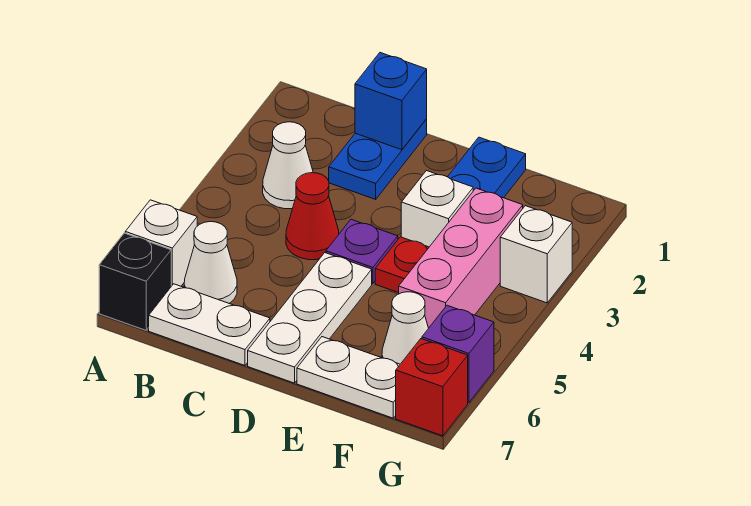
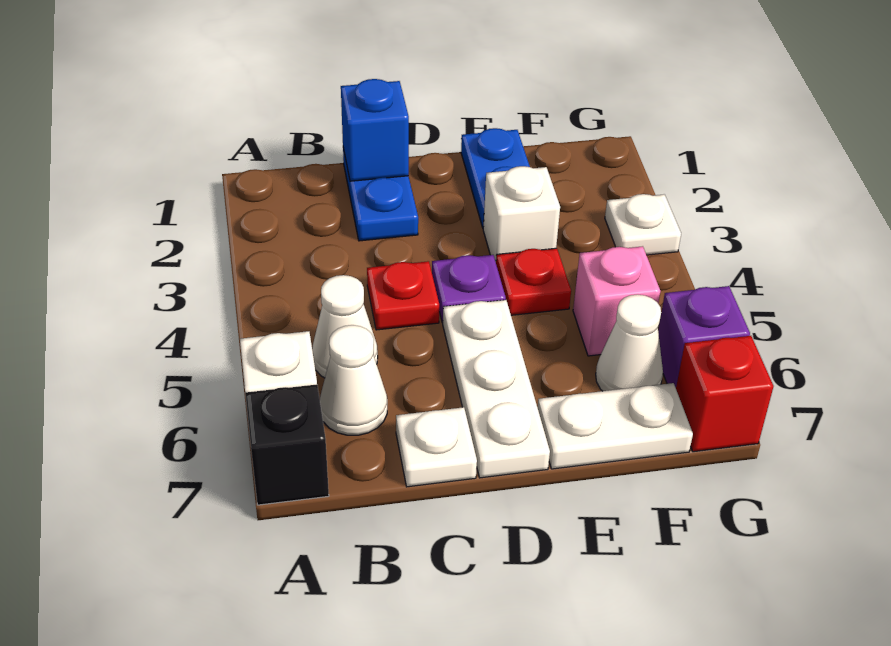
white cone B3 level 1 -> white cone B5 level 1
white plate B7:C7 level 1 -> white plate C7 level 1
red cone C4 level 1 -> red plate C4 level 1
pink brick F3:F5 level 1 -> pink brick F5 level 1
white brick G3 level 1 -> white plate G3 level 1

